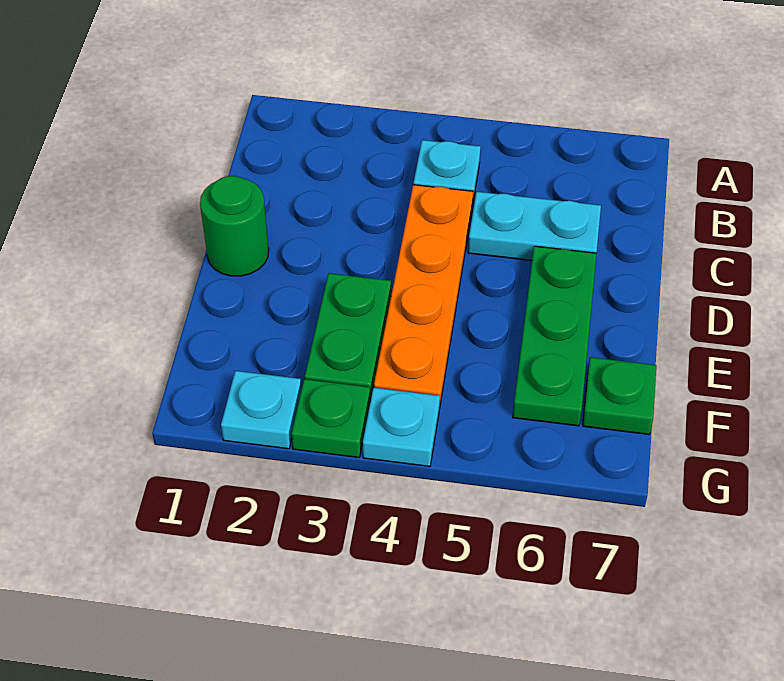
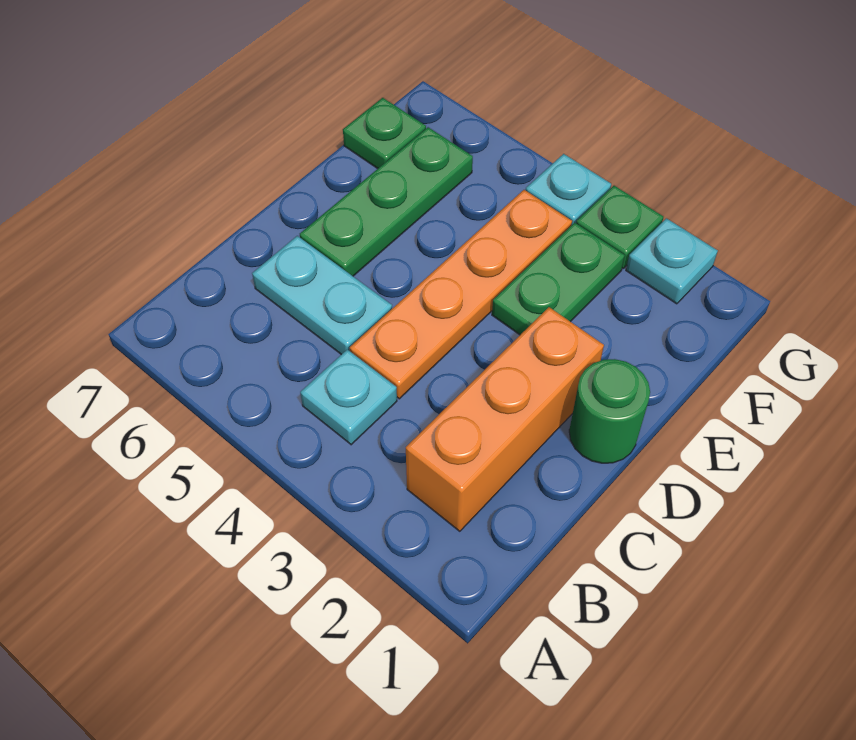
none -> orange brick B2:D2 level 1

